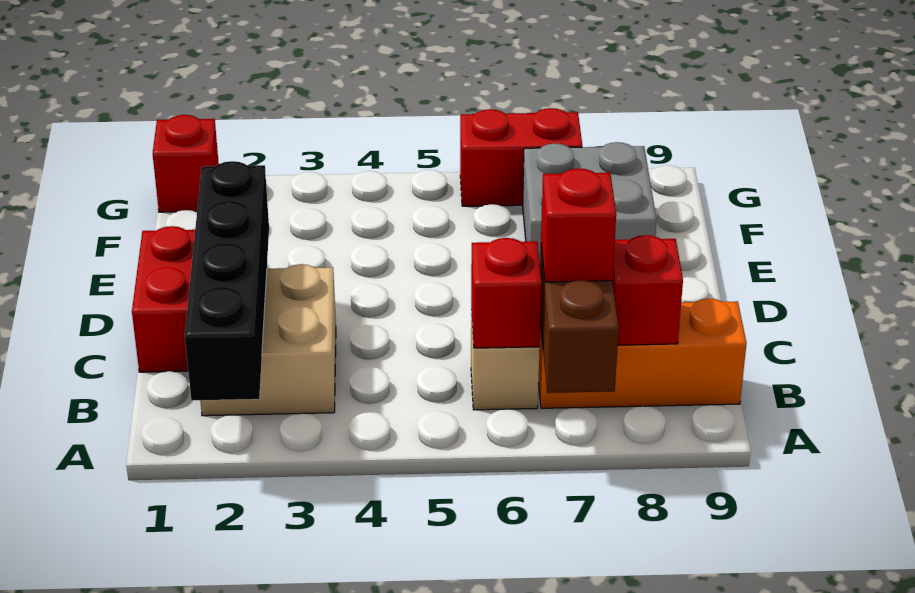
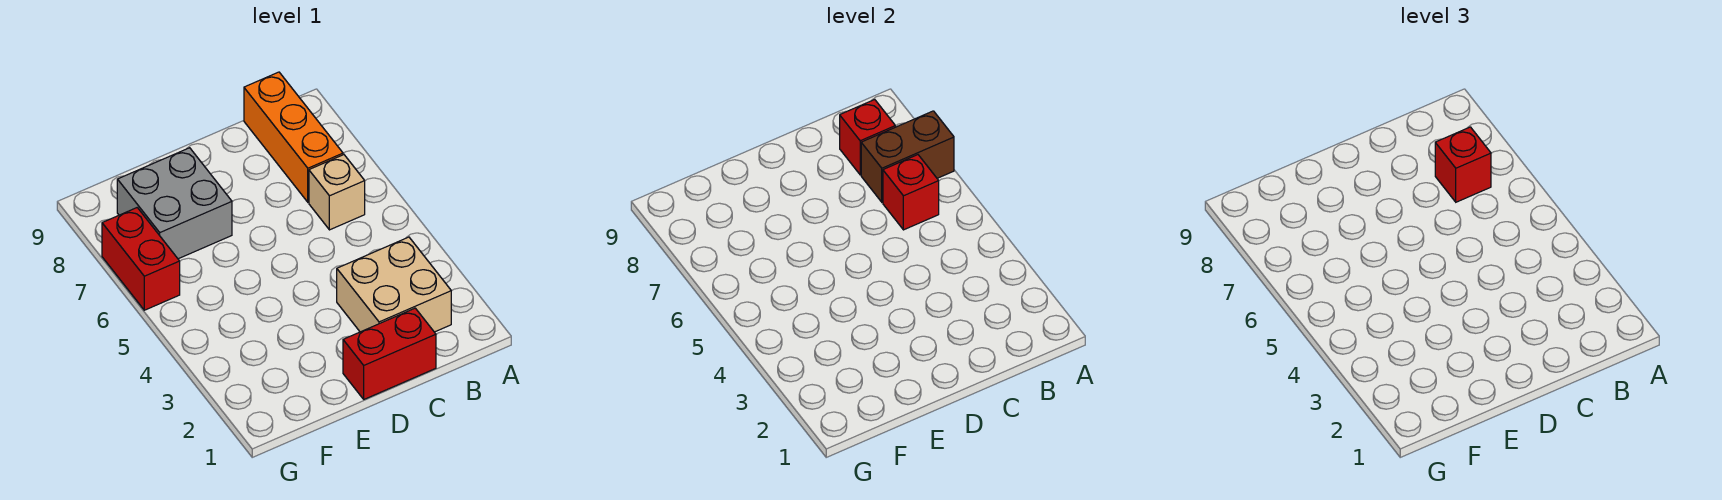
black brick A2:D2 level 2 -> none
red brick G1 level 1 -> none

